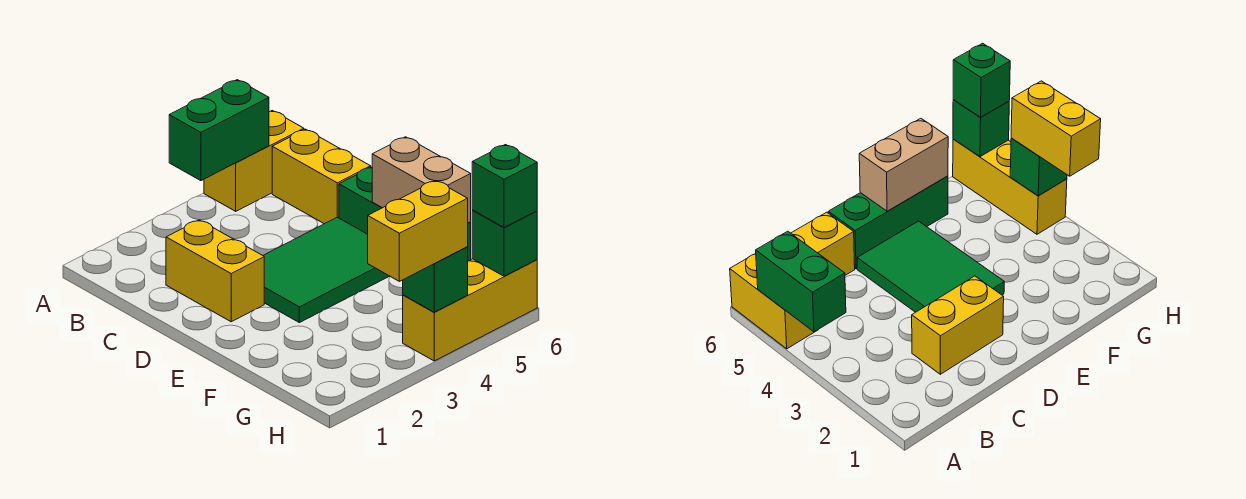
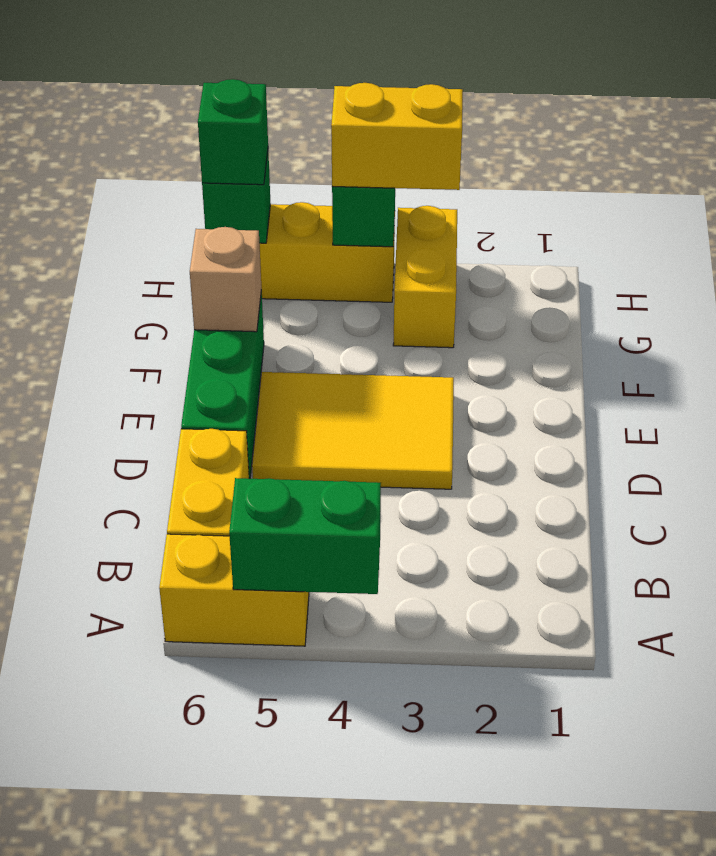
yellow brick C2:D2 level 1 -> yellow brick G3:H3 level 1
green tile D3:E5 level 1 -> yellow tile D3:E5 level 1
tan brick E6:F6 level 2 -> tan brick F6 level 2

